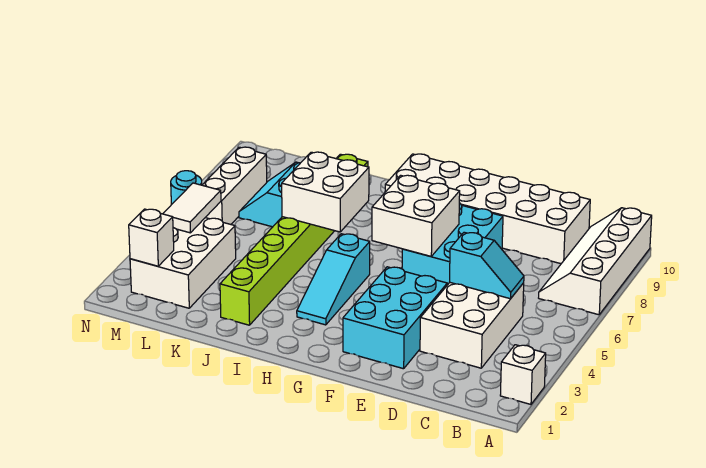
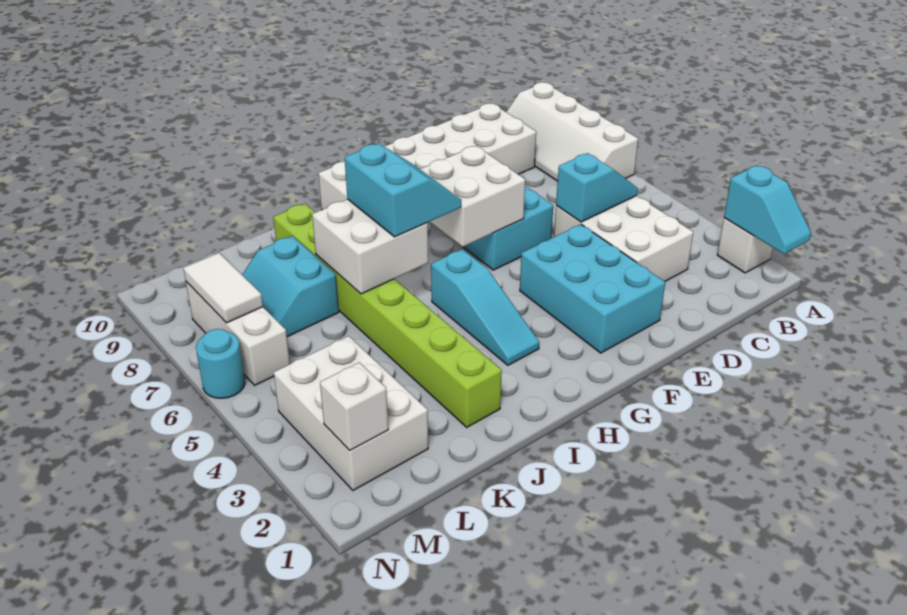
none -> cyan slope A1:A2 level 2 top 2
none -> cyan slope H6:I7 level 3 top I
white tile M4:M5 level 2 -> white tile M7:M8 level 2

